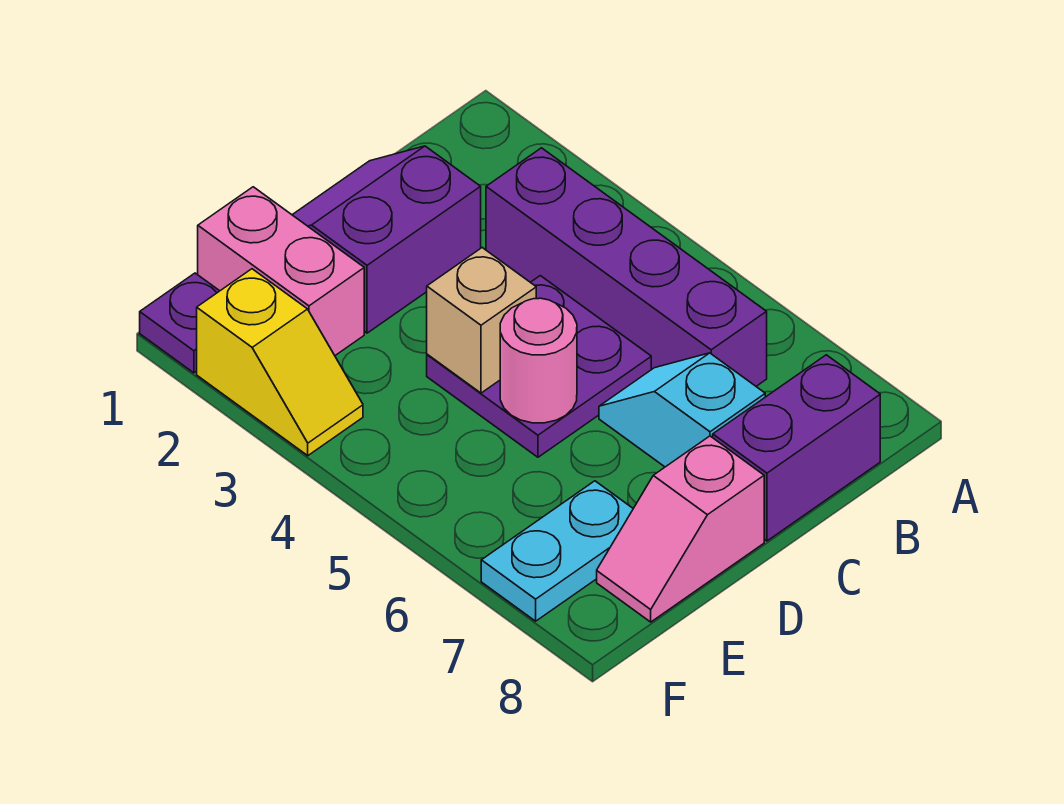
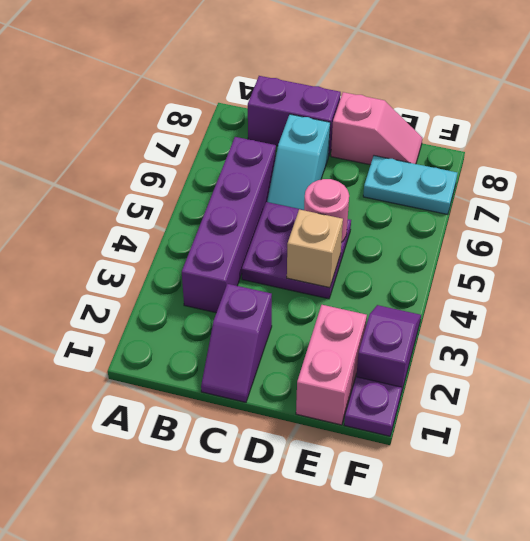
purple slope C1:D2 level 1 top 2 -> purple slope C1:C2 level 1 top 2
yellow slope F2:F3 level 1 top 2 -> purple slope F2:F3 level 1 top 2

